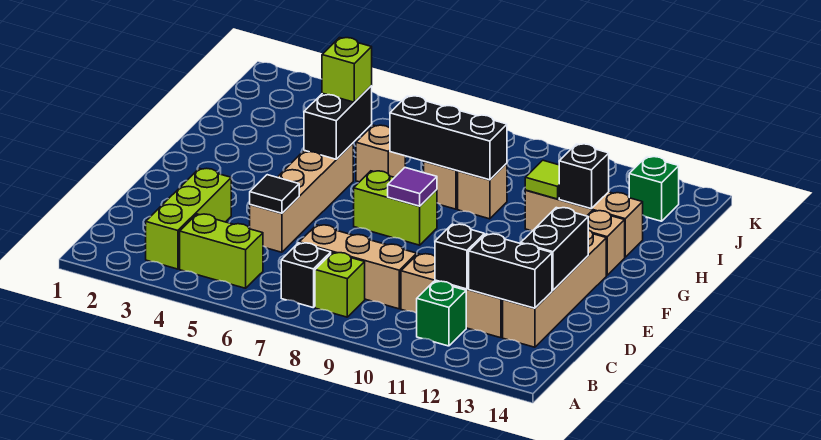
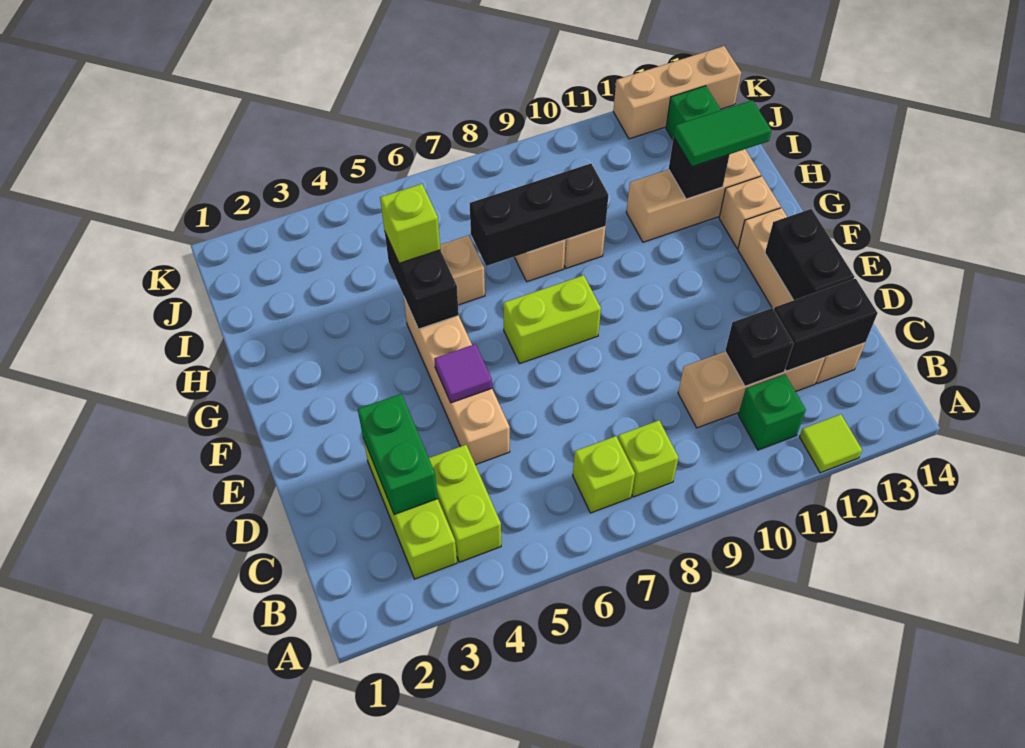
lime brick B4:B5 level 1 -> lime brick B4:C4 level 1
black brick B7 level 1 -> lime brick B7 level 1
none -> green brick C3:D3 level 2
tan brick C7:C9 level 1 -> tan brick K12:K14 level 1
black tile D5 level 2 -> none
purple tile F8 level 2 -> purple tile E5 level 2
lime tile H11 level 2 -> lime tile A12 level 1
none -> green tile H12:H13 level 3

